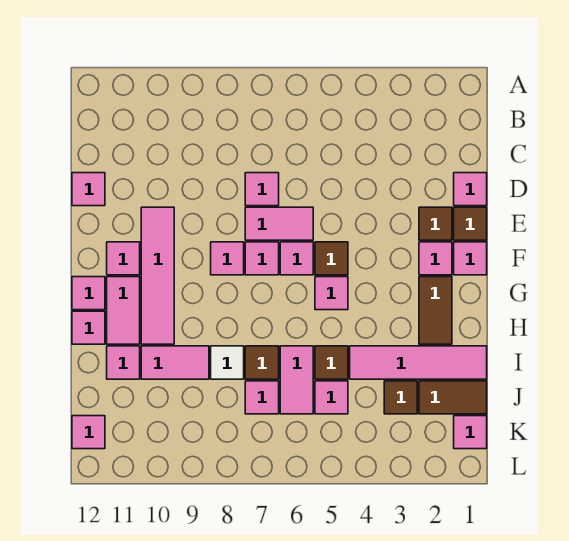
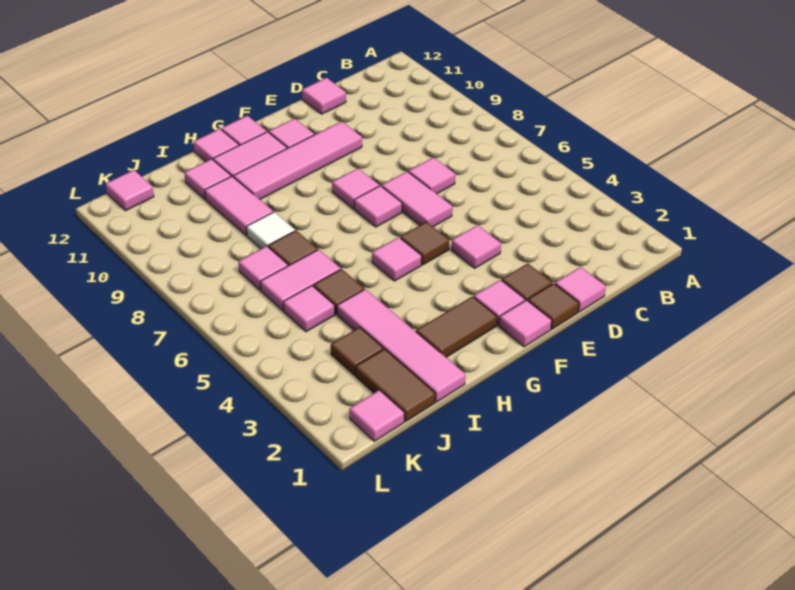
pink tile F6 level 1 -> pink tile E4 level 1

